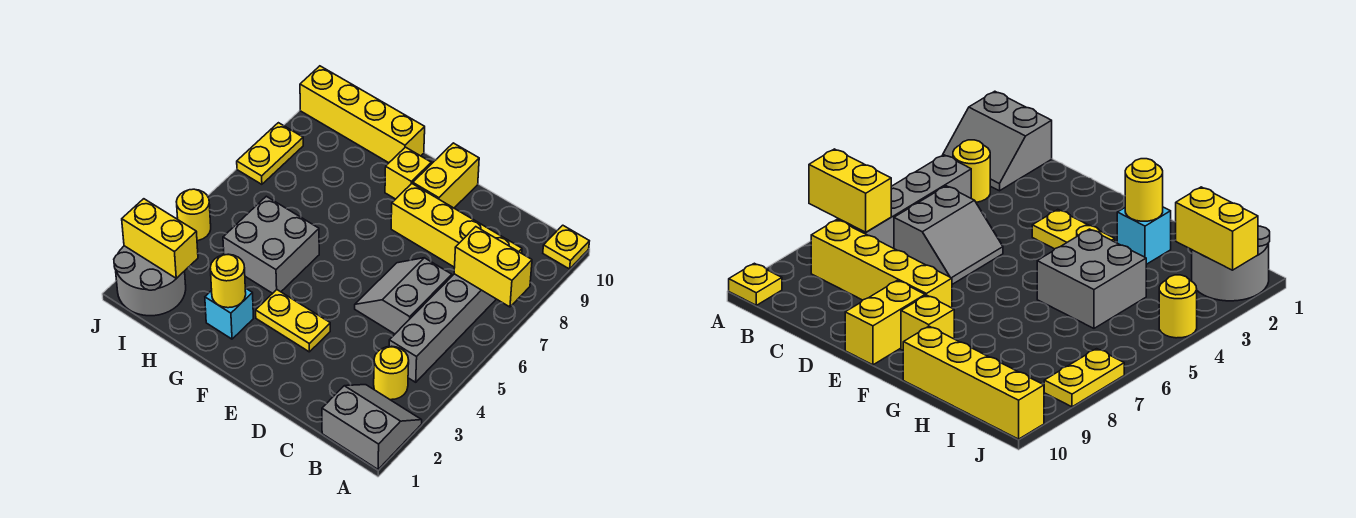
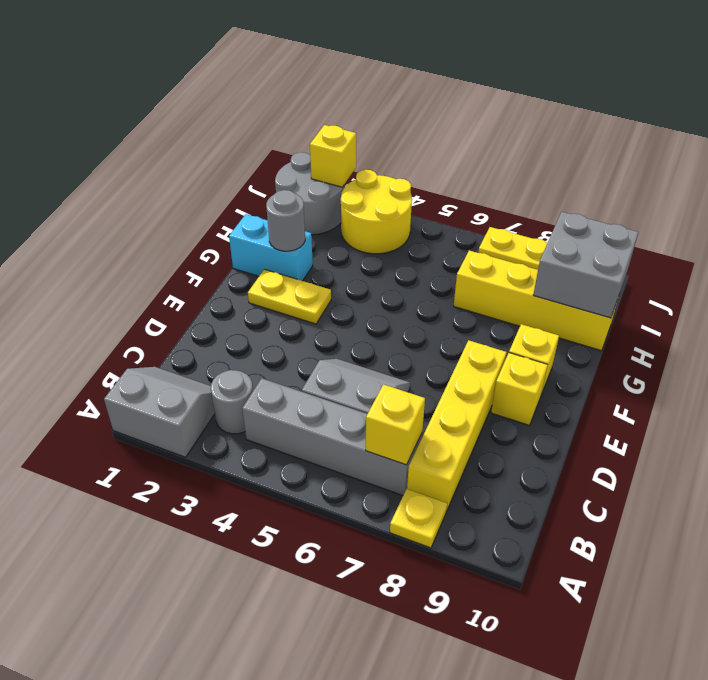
grey slope A1:B2 level 1 top 1 -> grey slope A1:B2 level 1 top A
yellow brick A7:B7 level 2 -> yellow brick B7 level 2
yellow plate A10 level 1 -> yellow plate A8 level 1
yellow round brick B3 level 1 -> grey round brick B3 level 1
yellow plate E3:F3 level 1 -> yellow plate F2:F3 level 1
yellow brick E9:E10 level 1 -> yellow brick E9 level 1
cyan brick G2 level 1 -> cyan brick G1:G2 level 1
yellow round brick G2 level 2 -> grey round brick G2 level 2
grey brick G4:H5 level 1 -> grey brick H9:I10 level 2
yellow brick G10:J10 level 1 -> yellow brick H7:H10 level 1
yellow brick I2:J2 level 2 -> yellow brick J2 level 2
yellow round brick J4 level 1 -> yellow round brick I3:J4 level 1

